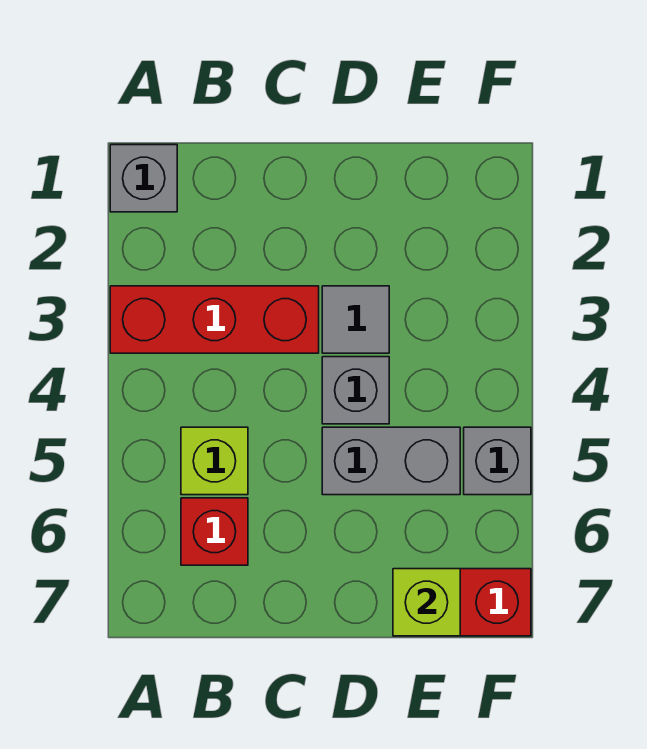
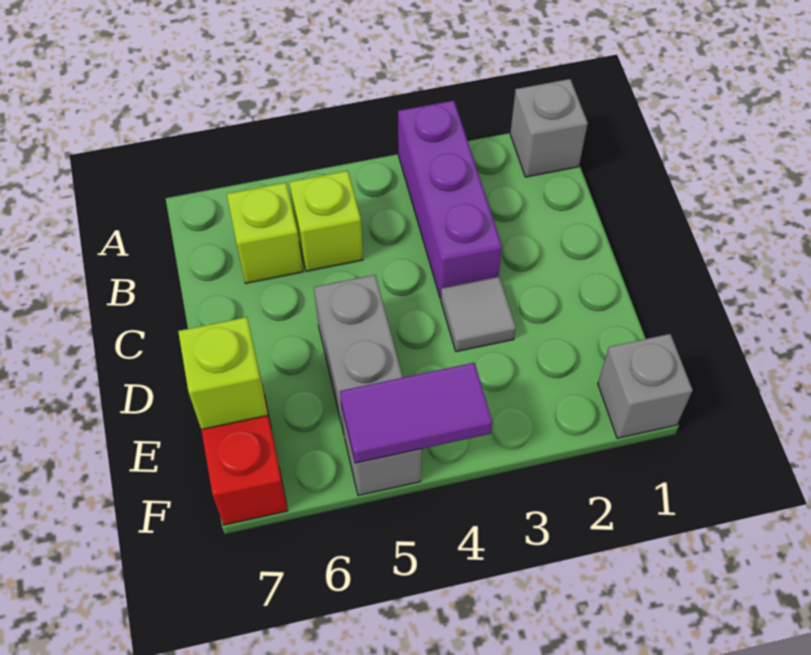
red brick A3:C3 level 1 -> purple brick A3:C3 level 1
red brick B6 level 1 -> lime brick B6 level 1
grey brick D4 level 1 -> grey brick F1 level 1
none -> purple tile F4:F5 level 2

